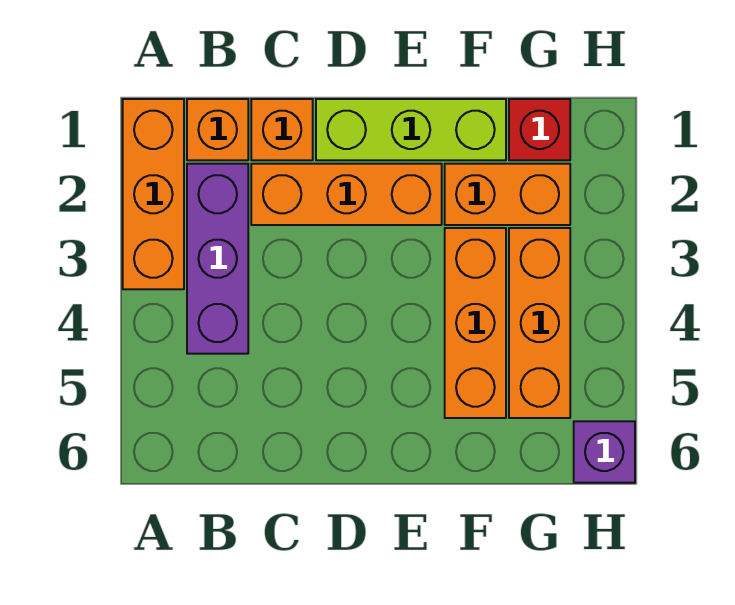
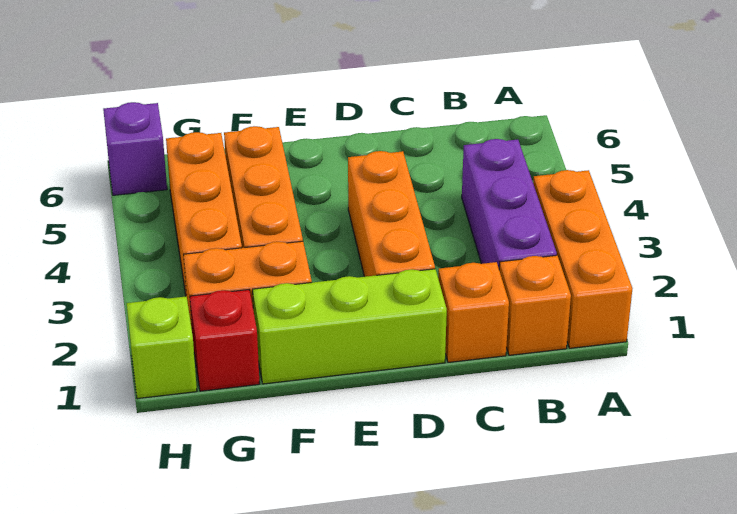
orange brick C2:E2 level 1 -> orange brick D2:D4 level 1
none -> lime brick H1 level 1

